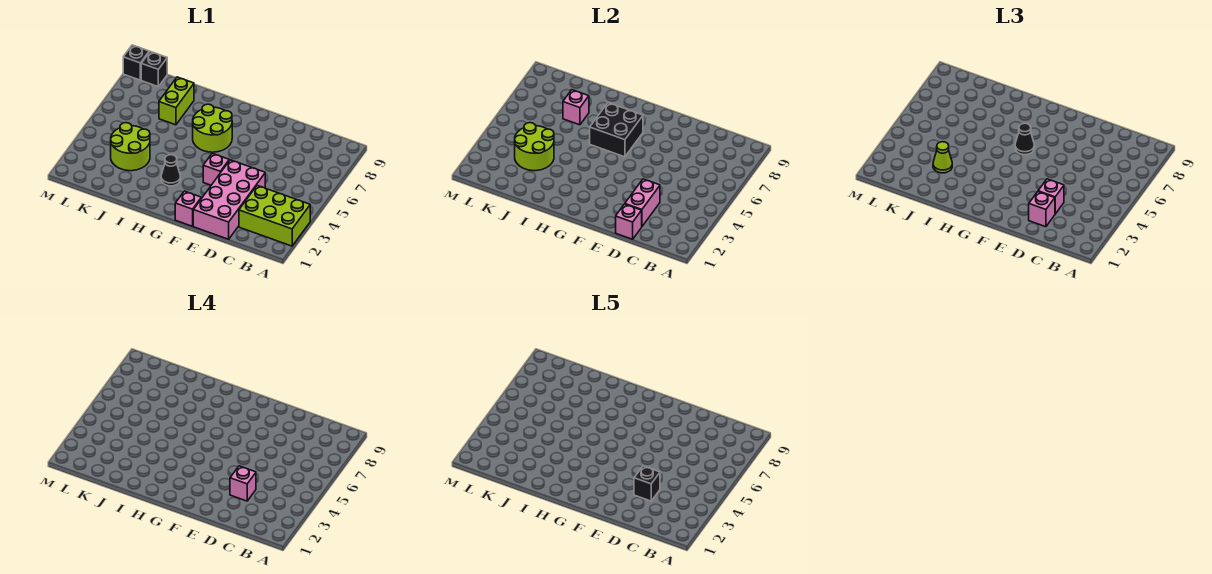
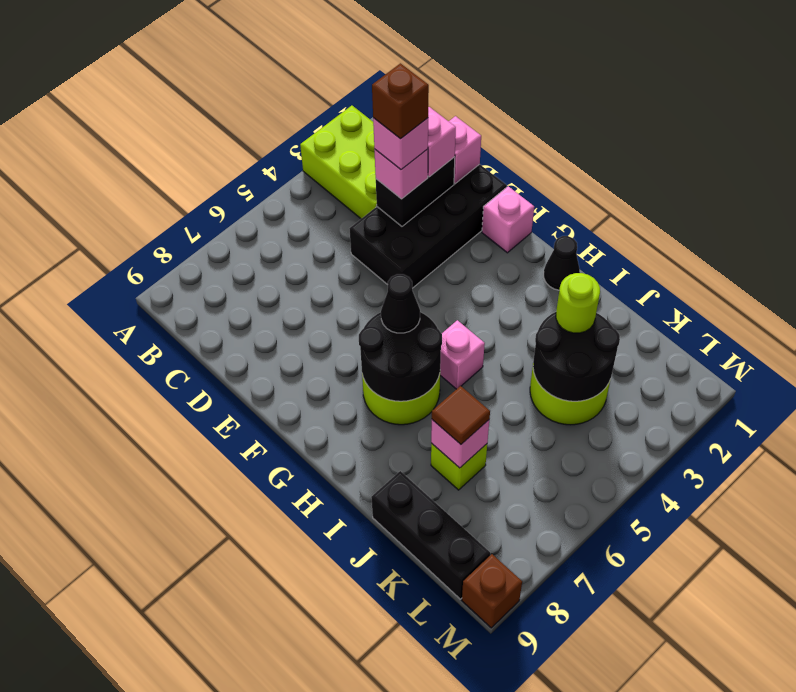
pink brick D1:E4 level 1 -> black brick D1:E4 level 1
pink brick D2:D3 level 2 -> black brick D2:D3 level 2
black brick D3 level 5 -> brown brick D3 level 5
pink brick F4 level 1 -> pink brick H5 level 1
black brick G6:H7 level 2 -> black round brick G6:H7 level 2
black cone H3 level 1 -> black cone H1 level 1
lime round brick J3:K4 level 2 -> black round brick J3:K4 level 2
lime cone J3 level 3 -> lime round brick J3 level 3
lime brick J7:J8 level 1 -> lime brick J7 level 1
none -> brown tile J7 level 3
black brick L9 level 1 -> black brick J9:L9 level 1
black brick M9 level 1 -> brown brick M9 level 1

